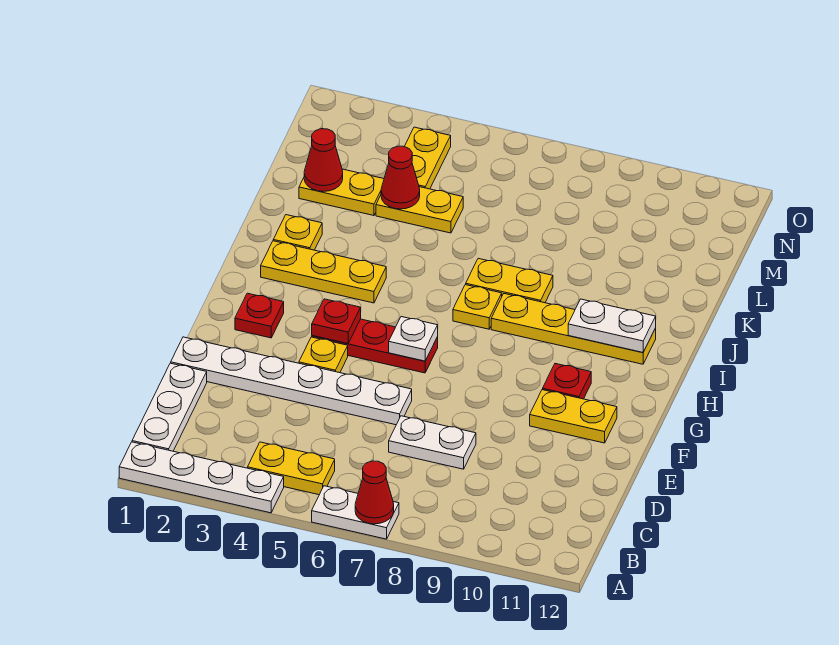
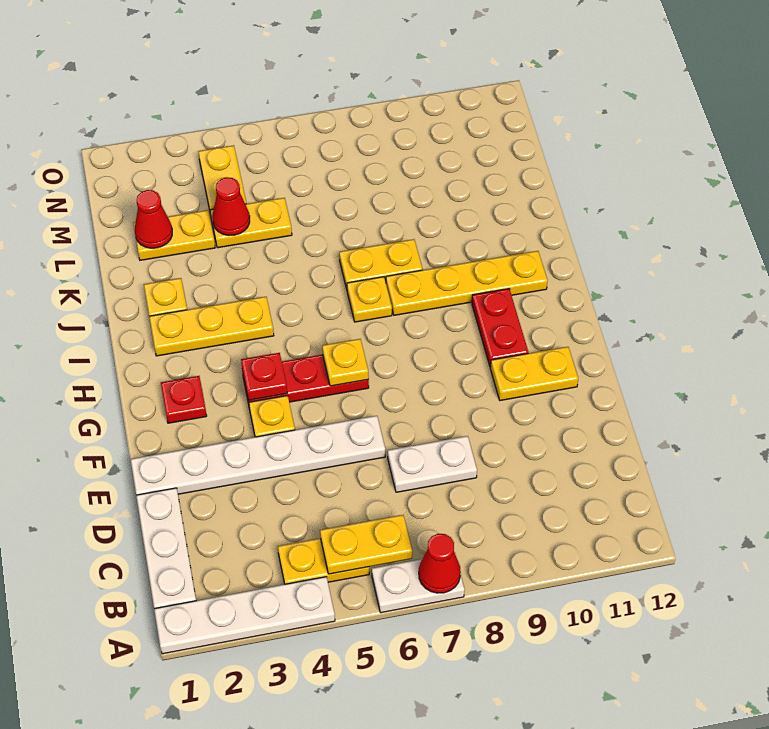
none -> yellow plate B5:B6 level 2
white plate G6 level 2 -> yellow plate G6 level 2
red plate G10 level 1 -> red plate G10:H10 level 1
white plate I10:I11 level 2 -> none

